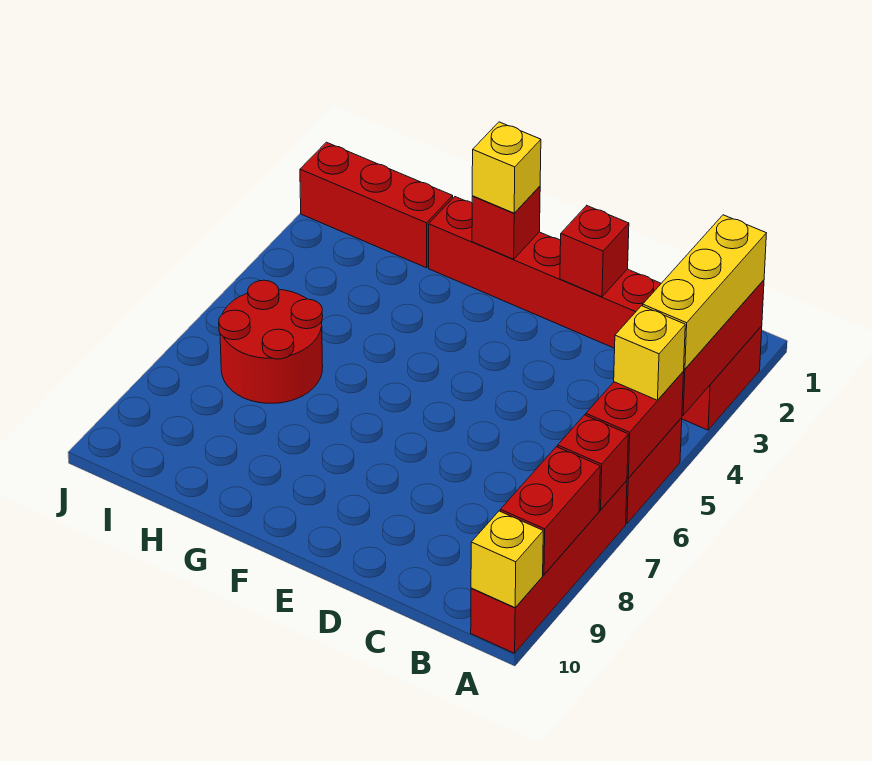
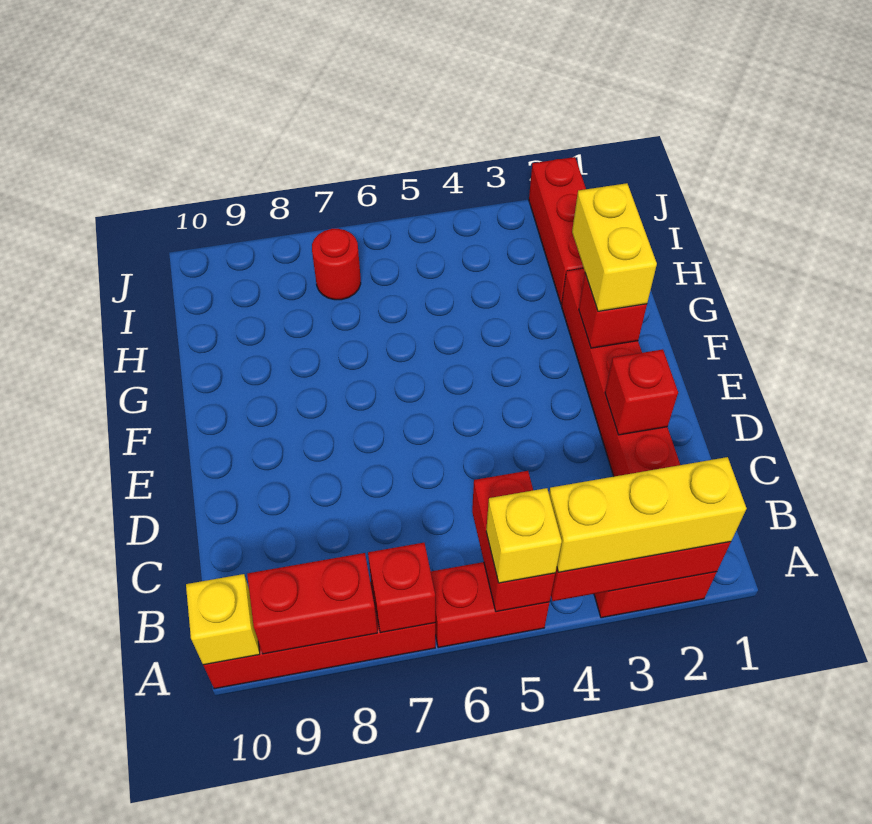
red brick A5:A6 level 2 -> red brick A5:B5 level 2
yellow brick F2 level 3 -> yellow brick F2:G2 level 3
red round brick H6:I7 level 1 -> red round brick I7 level 1

